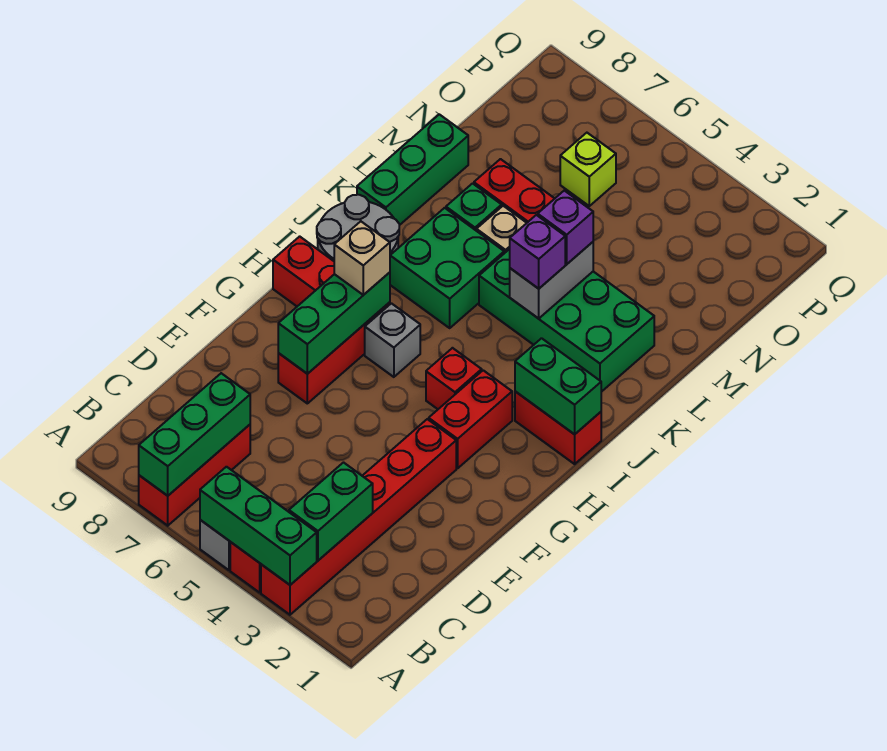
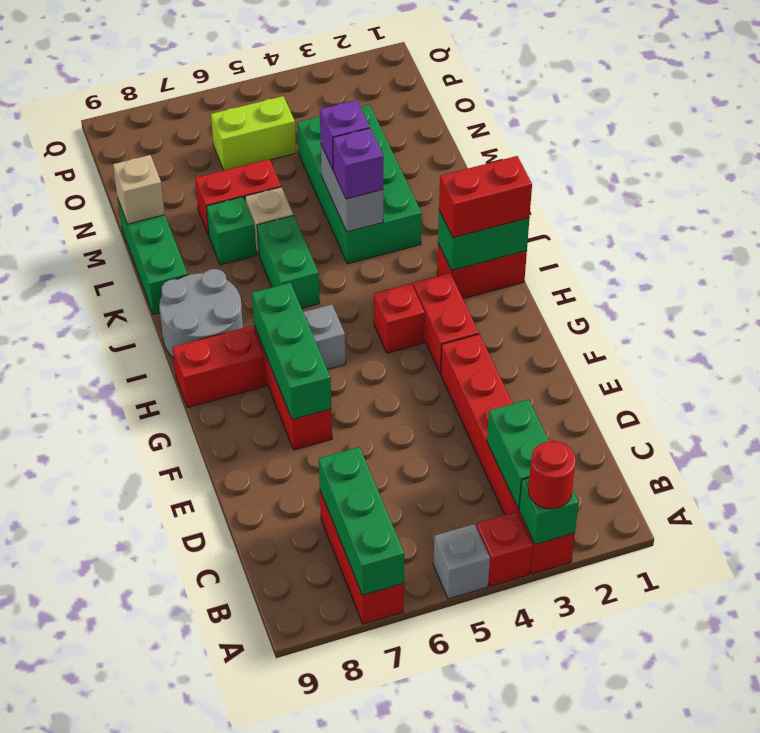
green brick A3:A5 level 2 -> green brick A3 level 2
none -> red round brick A3 level 3
tan brick H7 level 3 -> tan brick M9 level 2
none -> red brick I1:I2 level 3
green brick J6:K7 level 1 -> green brick J6:K6 level 1
green brick K2:L5 level 1 -> green brick K3:N4 level 1
lime brick O6 level 1 -> lime brick O5:O6 level 1

